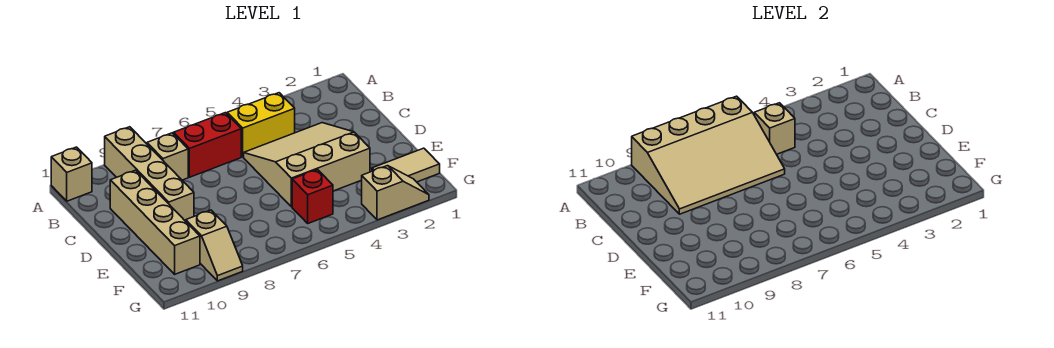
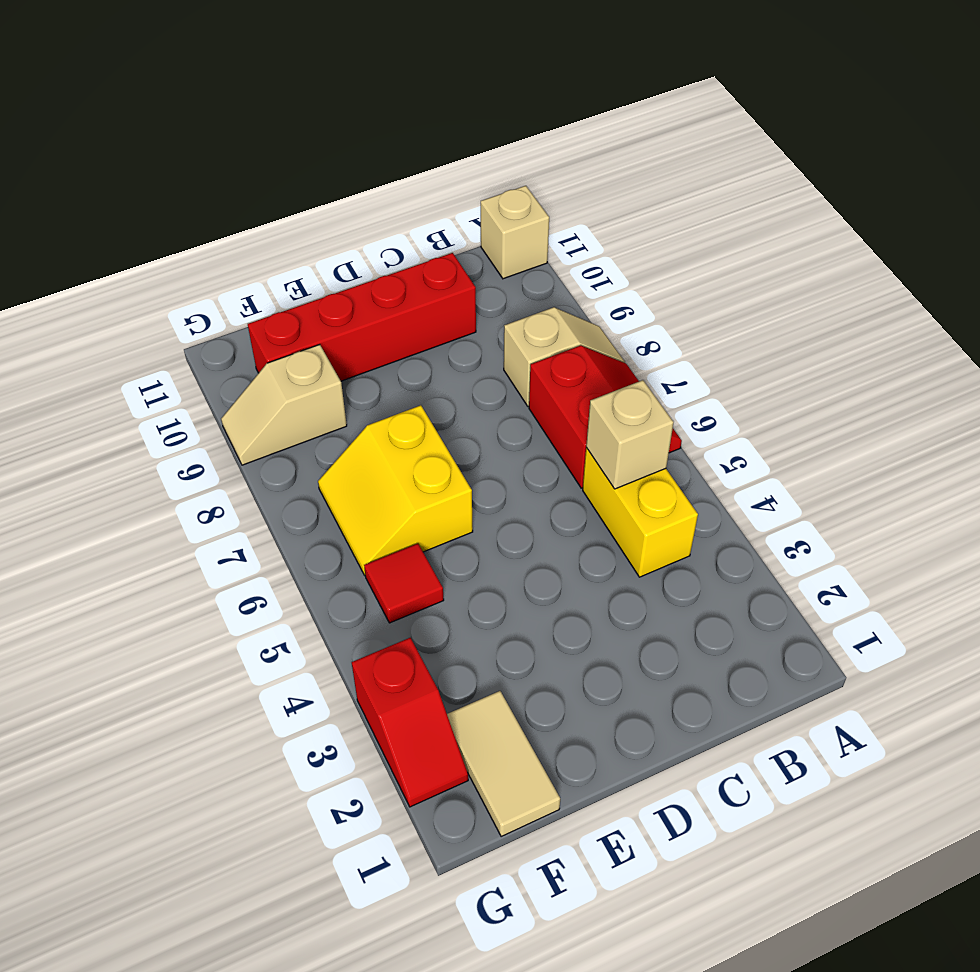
tan slope A6:C9 level 2 top A -> none
tan brick A9:D9 level 1 -> none
tan slope C3:E5 level 1 top E -> none
tan brick C10:F10 level 1 -> red brick C10:F10 level 1
none -> yellow slope E6:F7 level 1 top E
red brick F5 level 1 -> red tile F5 level 1
tan slope G2:G3 level 1 top 3 -> red slope G2:G3 level 1 top 3

